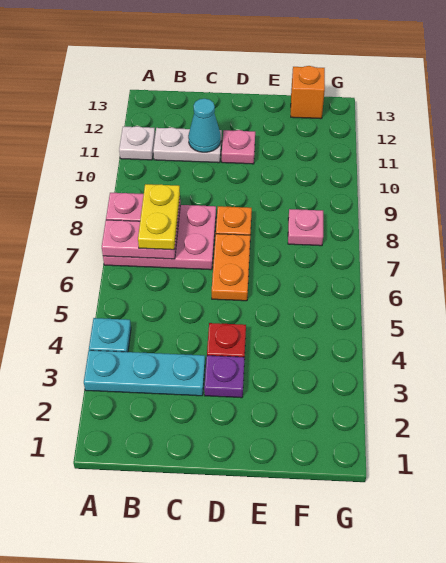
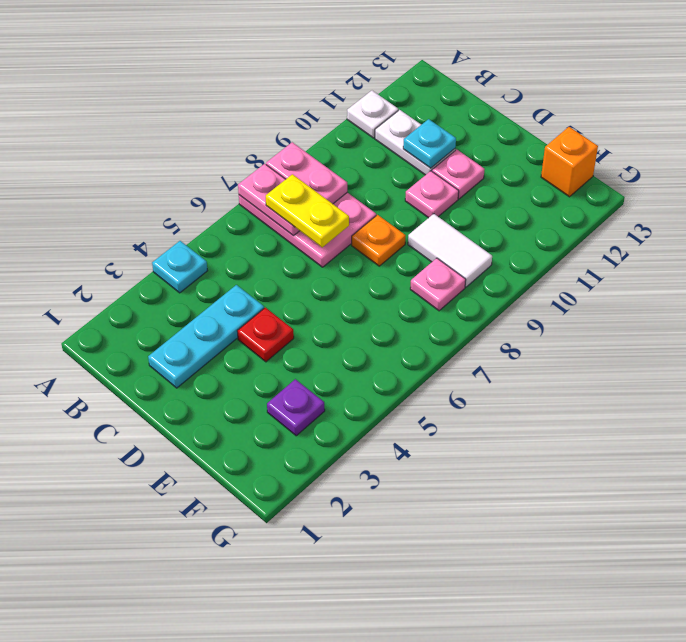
cyan plate A3:C3 level 1 -> cyan plate C2:C4 level 1
yellow plate B7:B8 level 3 -> yellow plate B7:C7 level 3
cyan cone C11 level 2 -> cyan plate C11 level 2
purple plate D3 level 1 -> purple plate F3 level 1
orange plate D6:D7 level 1 -> none
none -> pink plate D10 level 1
none -> white tile E9:F9 level 1

